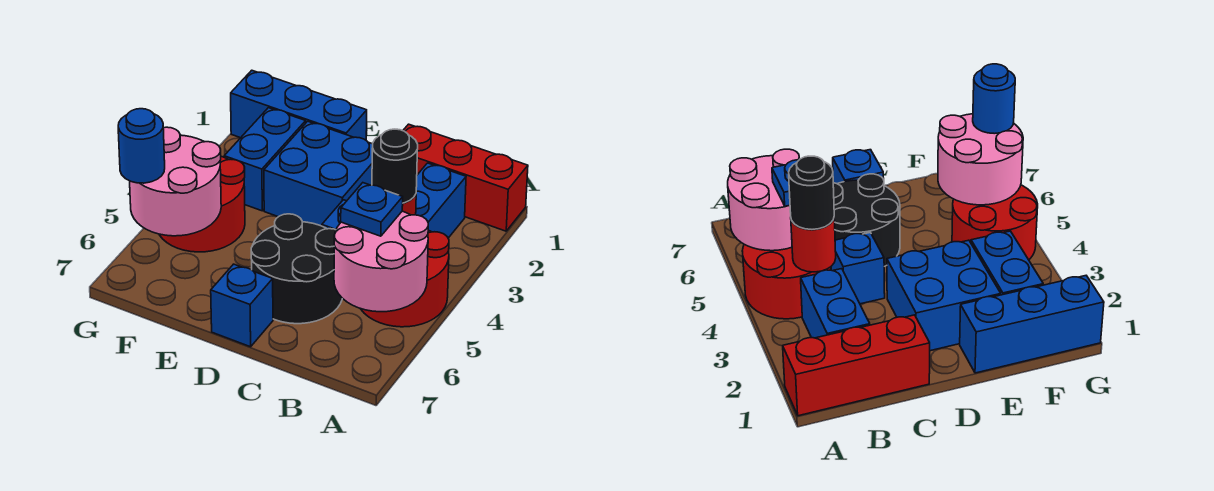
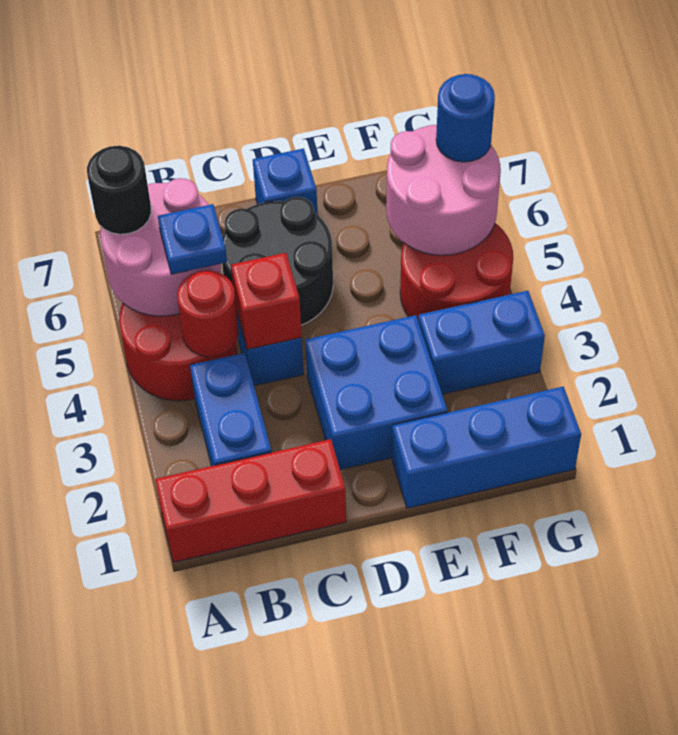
black round brick B4 level 3 -> black round brick A6 level 3
none -> red brick C4 level 2
blue brick F2:F3 level 1 -> blue brick F3:G3 level 1

